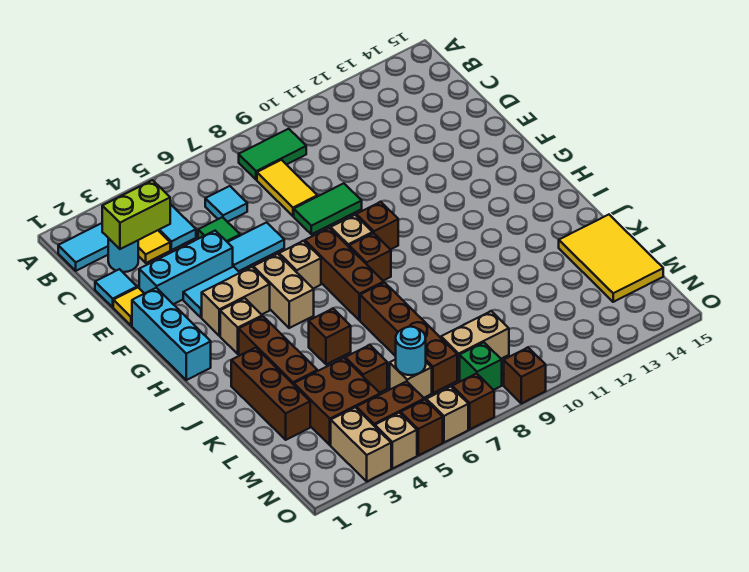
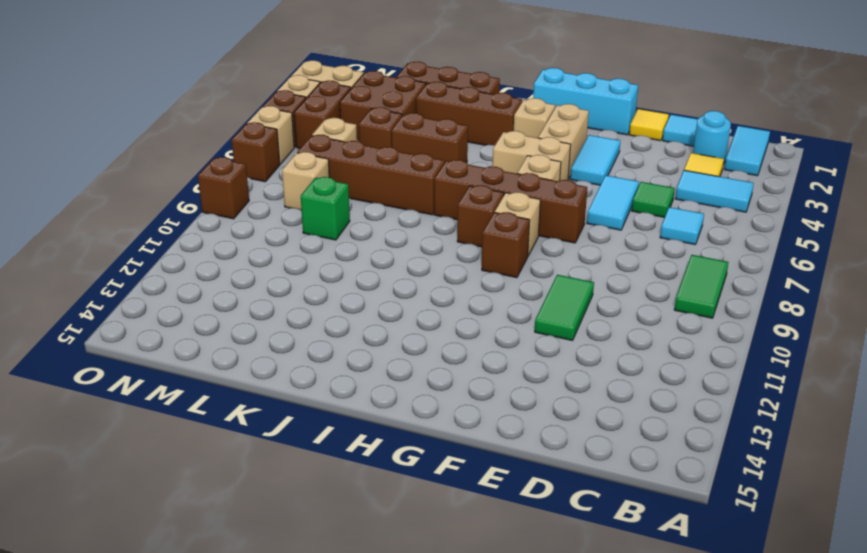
lime brick C2:C3 level 2 -> none
yellow tile C8:D8 level 1 -> none
cyan brick E2:E4 level 1 -> none
green tile E8:E9 level 1 -> green tile E10:E11 level 1
brown brick G7:I7 level 1 -> brown brick F7:I7 level 1
brown brick J5 level 1 -> brown brick J5:K5 level 1
yellow tile K14:M15 level 1 -> none
cyan round brick M6 level 2 -> none
tan brick M8:M9 level 1 -> tan brick M8 level 1
green brick N8 level 1 -> green brick L9 level 1

